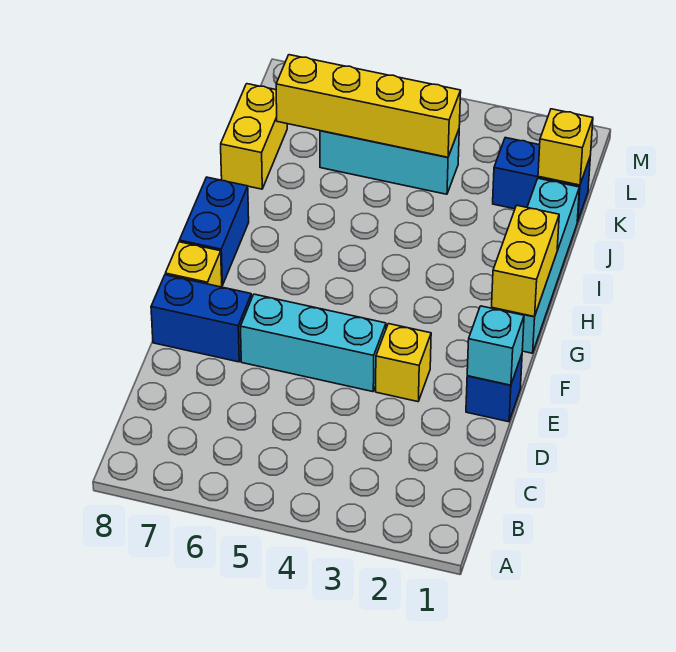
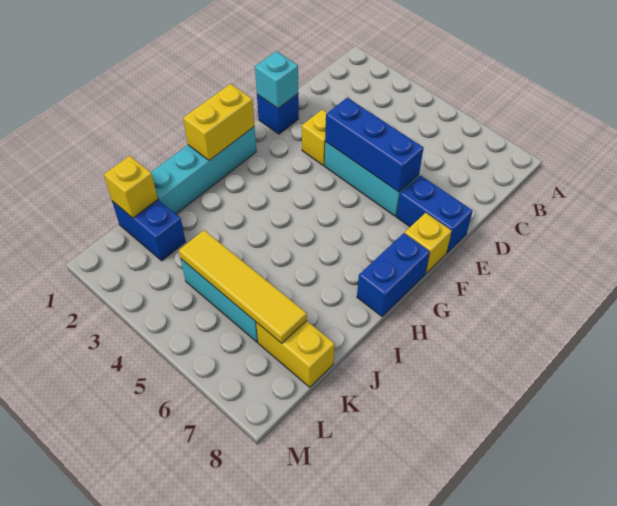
none -> blue brick E4:E6 level 2
yellow brick J8:K8 level 1 -> yellow brick K7:K8 level 1
yellow brick K4:K7 level 2 -> yellow tile K4:K7 level 2

